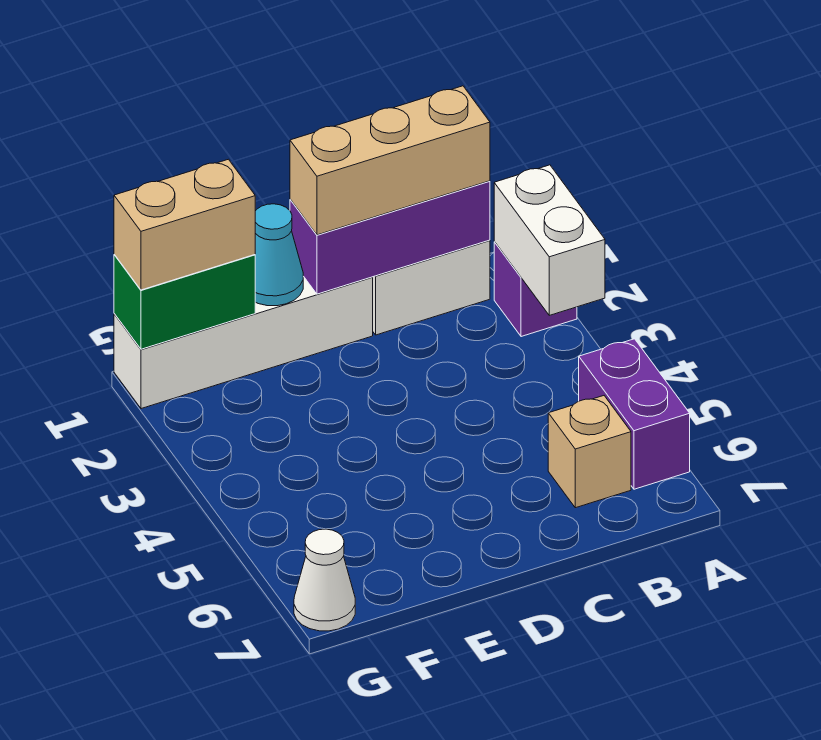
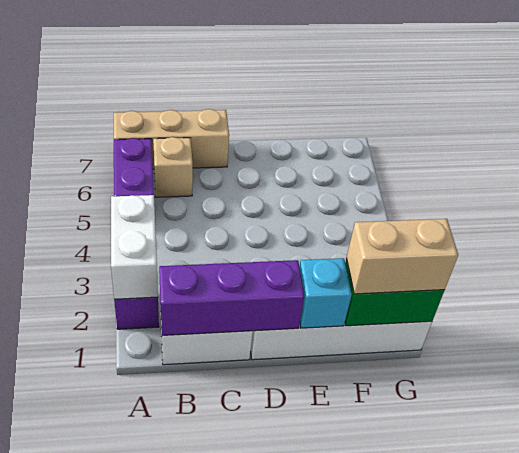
tan brick B1:D1 level 3 -> tan brick A7:C7 level 1
cyan cone E1 level 2 -> cyan brick E1 level 2
white cone G7 level 1 -> none

